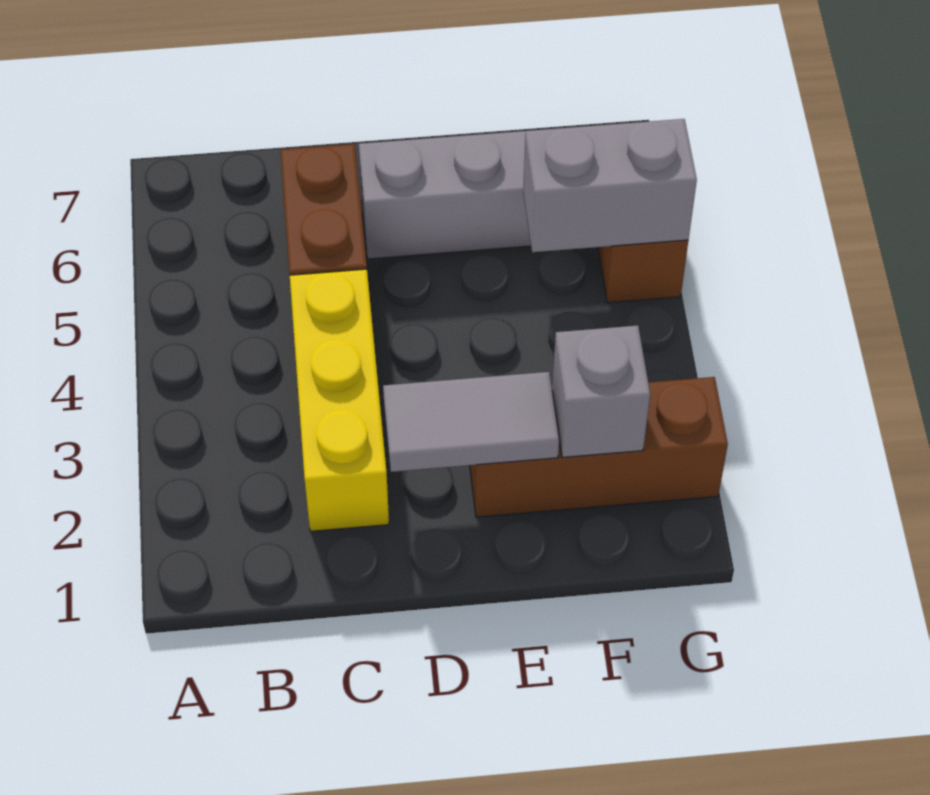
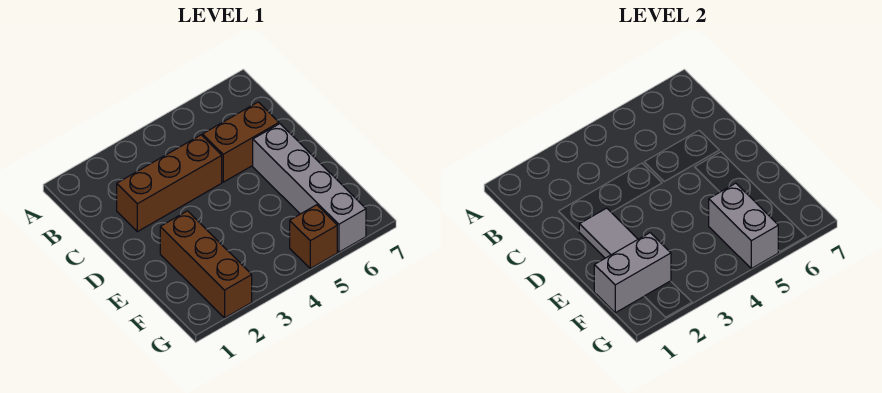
yellow brick C2:C4 level 1 -> brown brick C2:C4 level 1
grey brick F2 level 2 -> grey brick F1:F2 level 2

